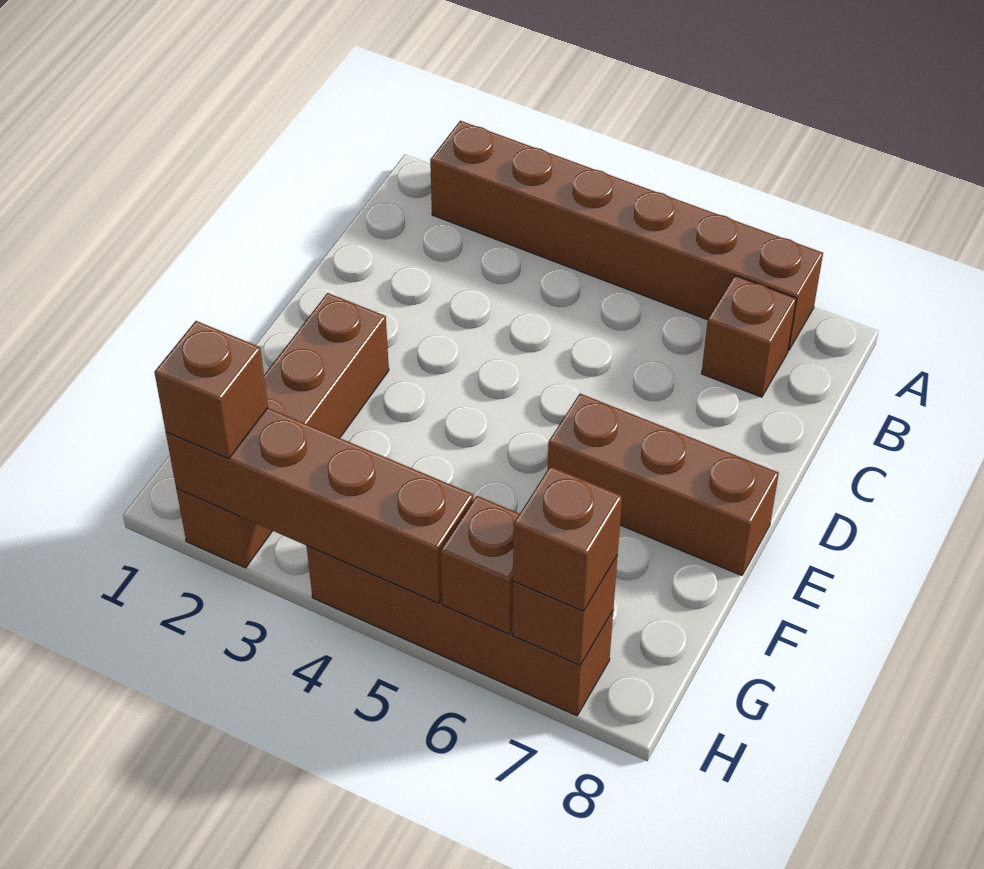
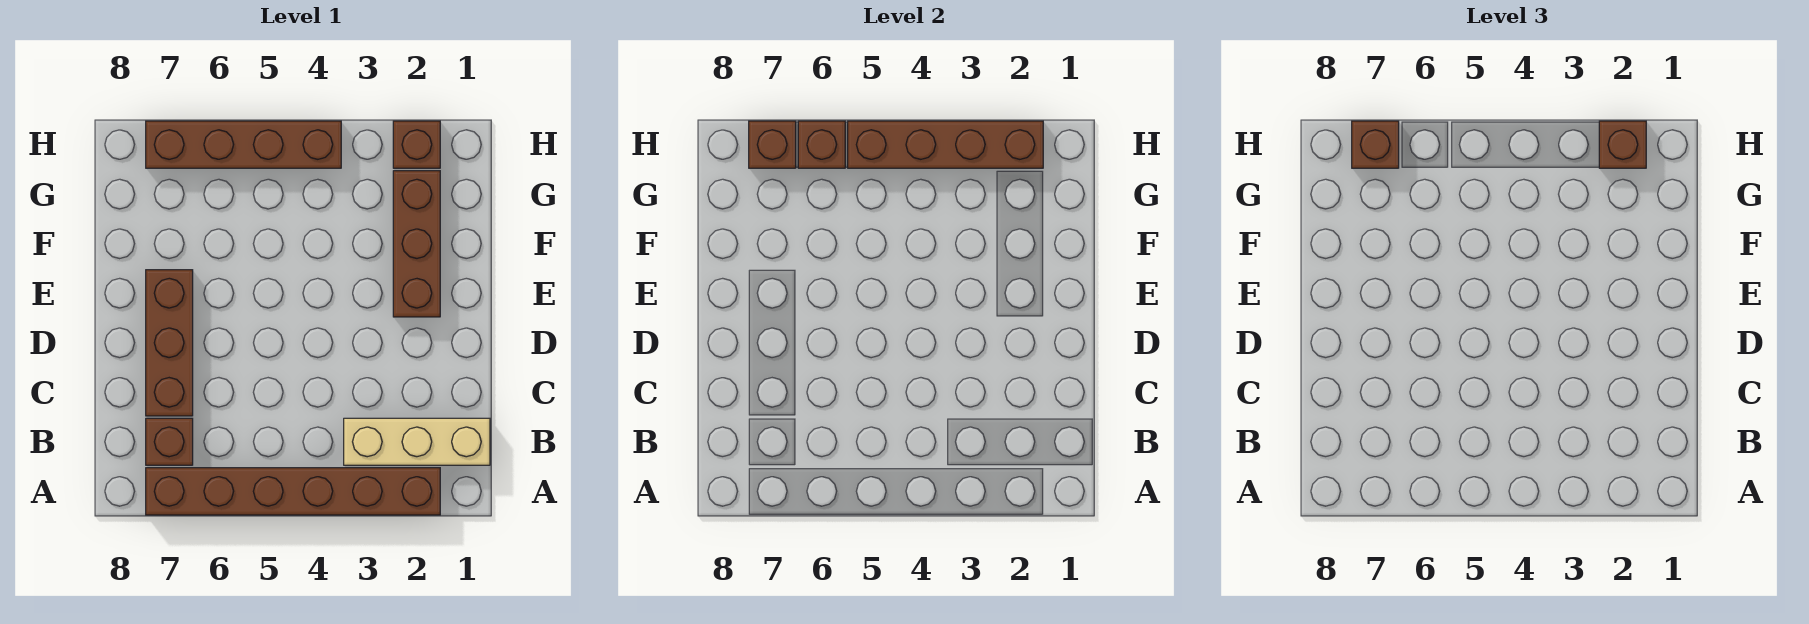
none -> tan brick B1:B3 level 1
brown brick E6:E8 level 1 -> brown brick C7:E7 level 1

